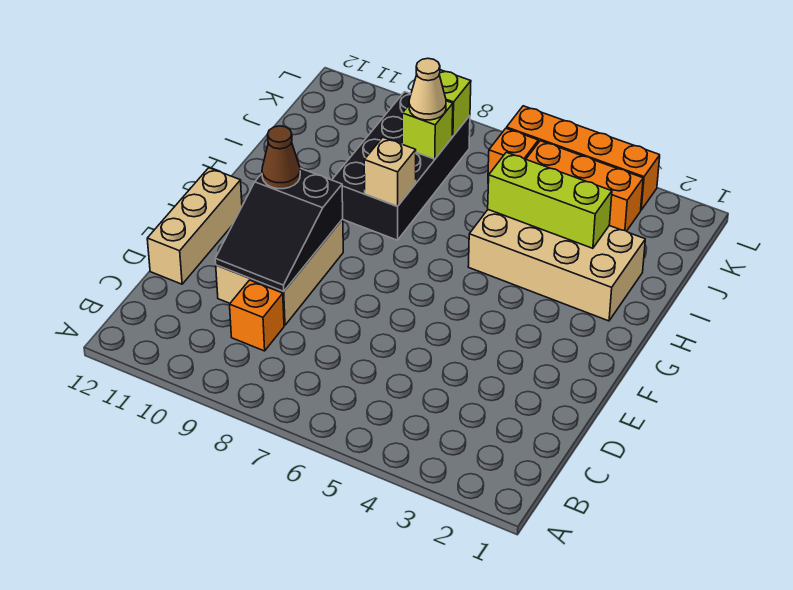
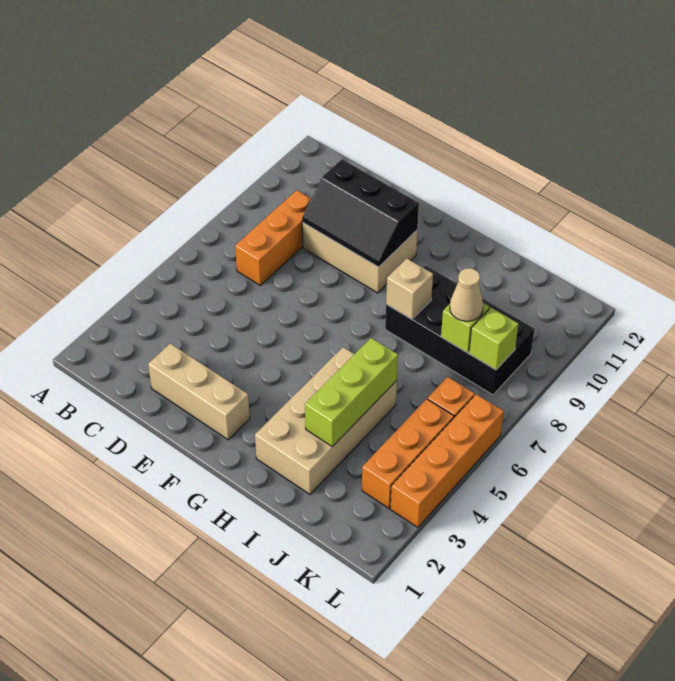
orange brick C9 level 1 -> orange brick C7:C9 level 1
black slope D9:F10 level 2 top F -> black slope D9:F10 level 2 top 10
tan brick D12:F12 level 1 -> tan brick D2:F2 level 1
brown cone F10 level 3 -> none

